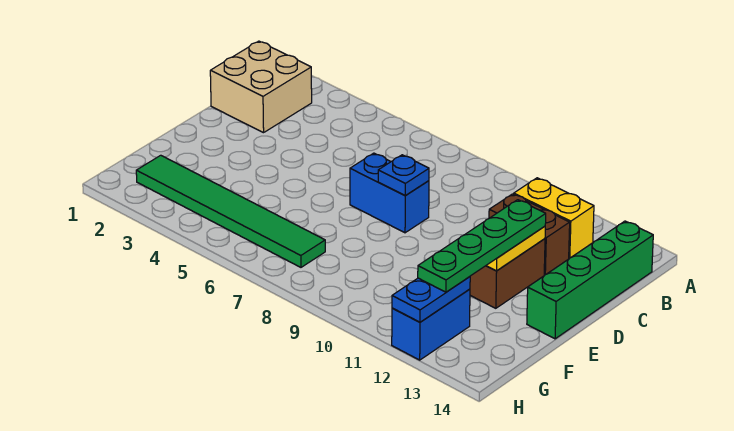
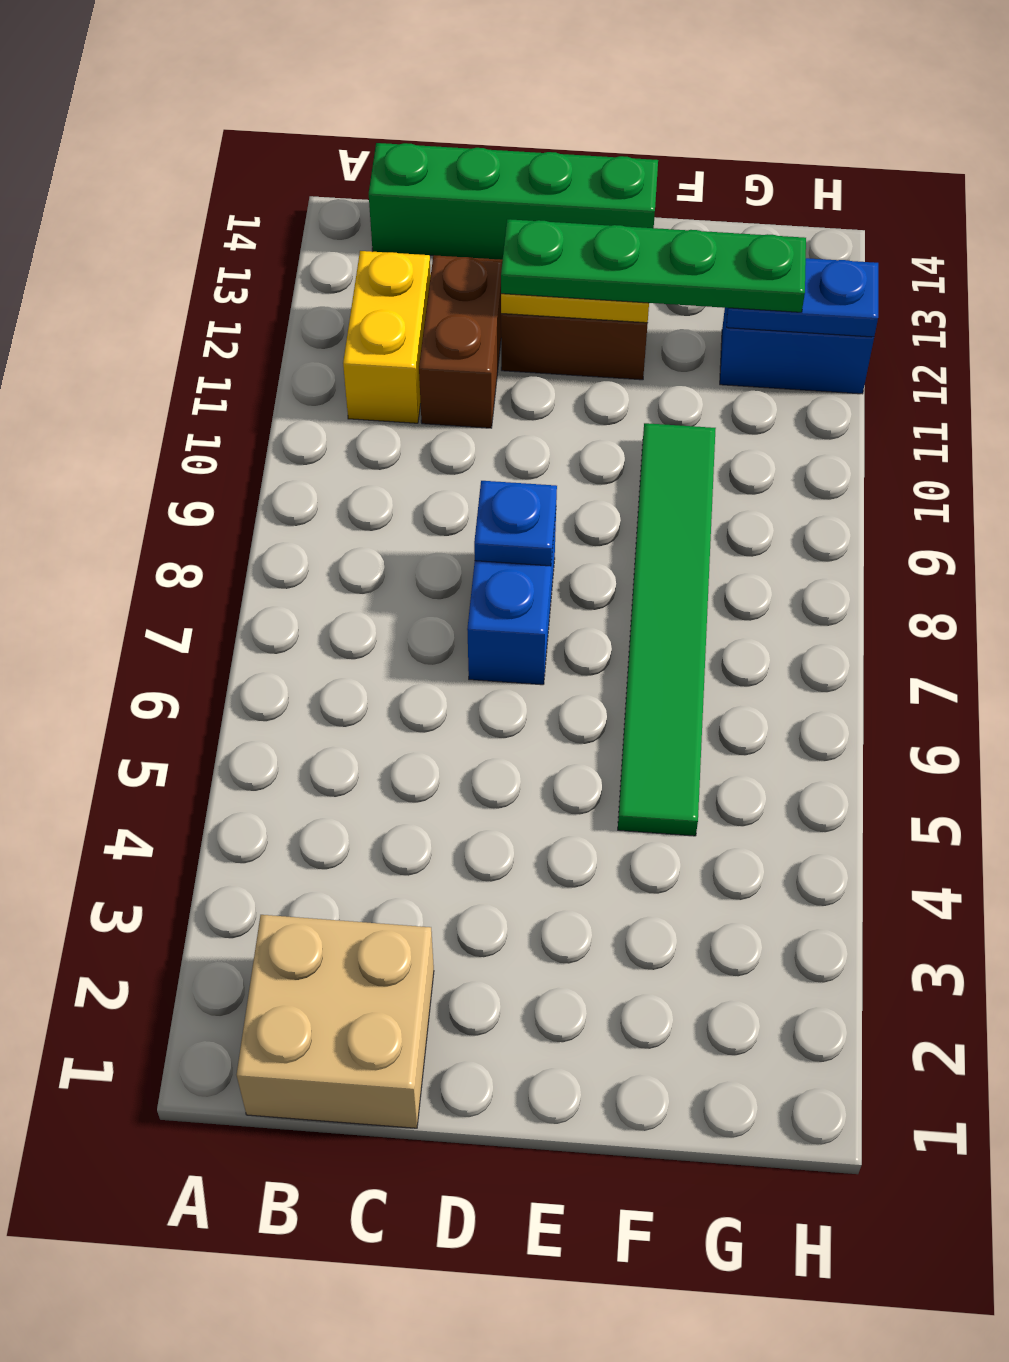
green tile G2:G7 level 1 -> green tile F5:F10 level 1

